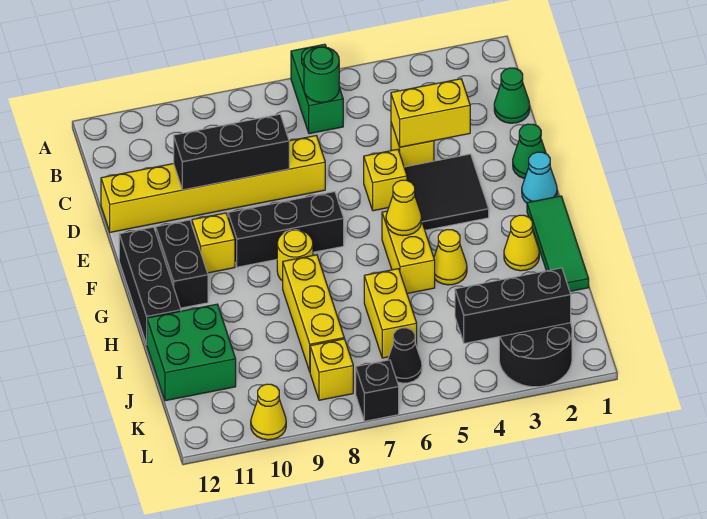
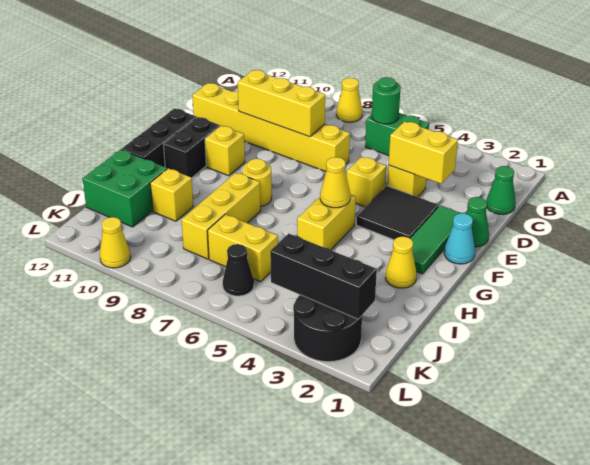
green brick A6:B6 level 1 -> green brick B5:B6 level 1
black brick D8:D10 level 2 -> yellow brick D8:D10 level 2
black brick F7:F9 level 1 -> none
green tile G1:I1 level 1 -> green tile E2:G2 level 1
yellow cone H4 level 1 -> yellow cone A8 level 1
yellow brick I6:J6 level 1 -> yellow brick J6:J7 level 1
yellow brick K8 level 1 -> yellow brick I10 level 1
black brick L7 level 1 -> none

